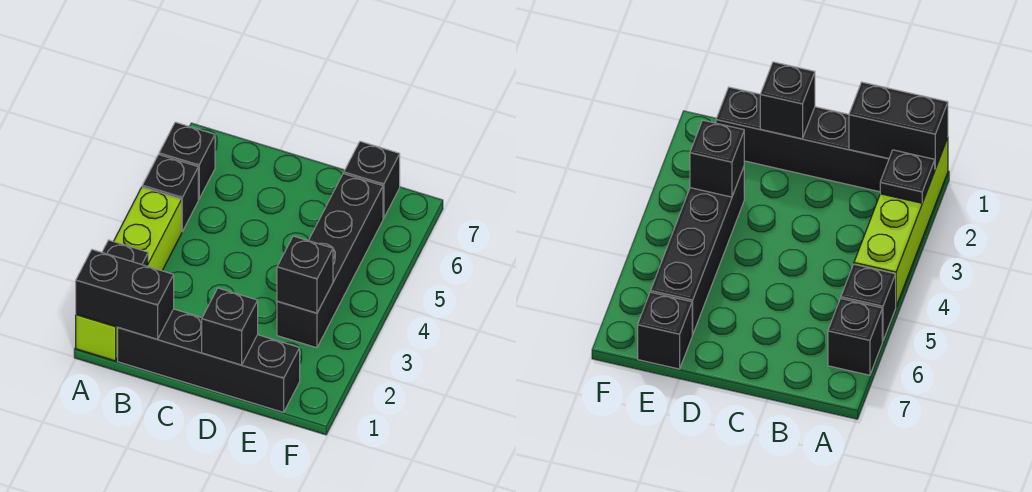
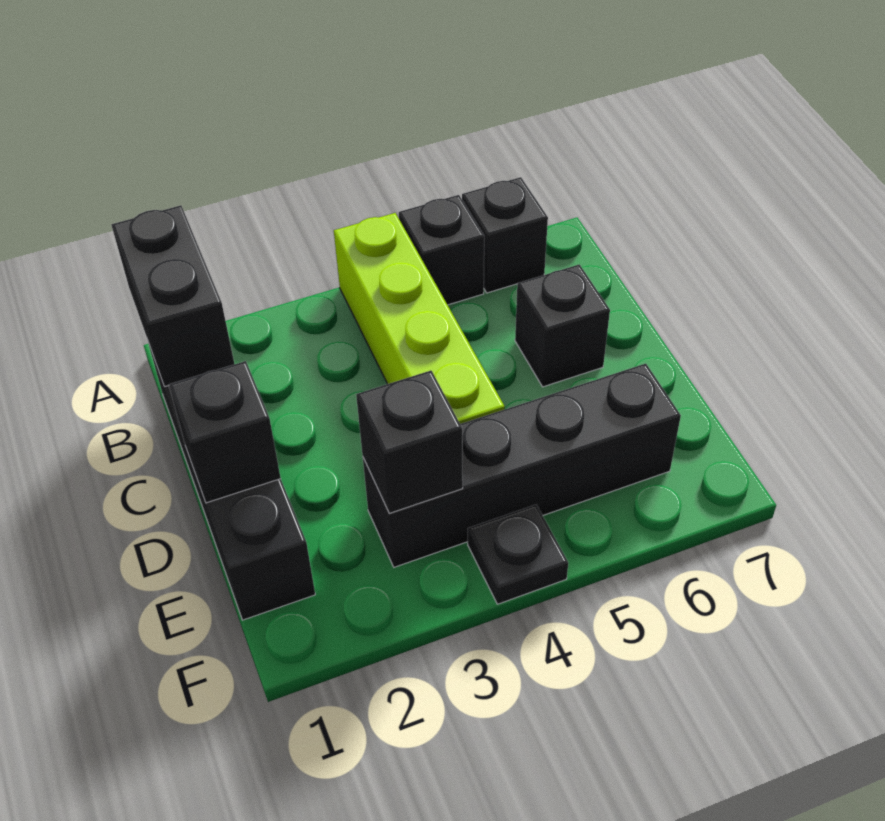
lime brick A1:A4 level 1 -> lime brick A4:D4 level 1
black plate A2 level 2 -> black plate F4 level 1
black brick E7 level 1 -> black brick C6 level 1

